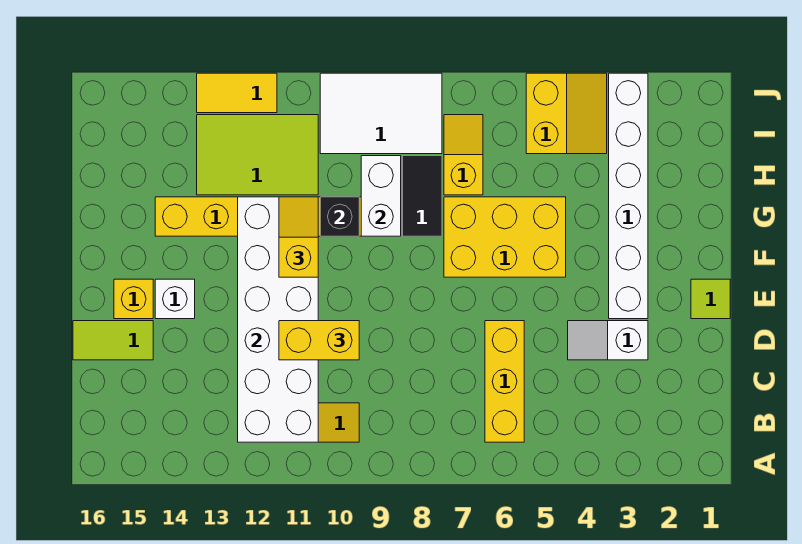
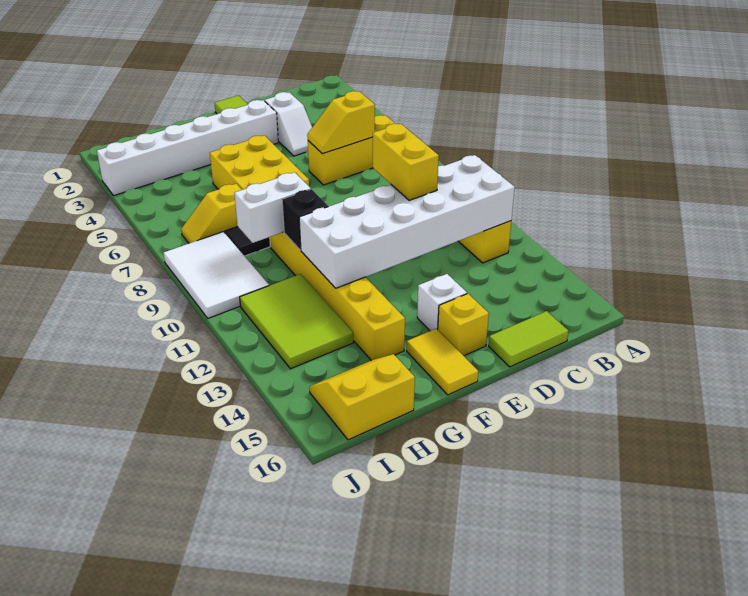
lime tile D15:D16 level 1 -> lime tile C16:D16 level 1
yellow slope F11:G11 level 3 top F -> yellow slope C6:D6 level 2 top C
yellow slope I4:J5 level 1 top 5 -> yellow slope H15:I16 level 1 top 16
yellow tile J12:J13 level 1 -> yellow tile F15:F16 level 1

